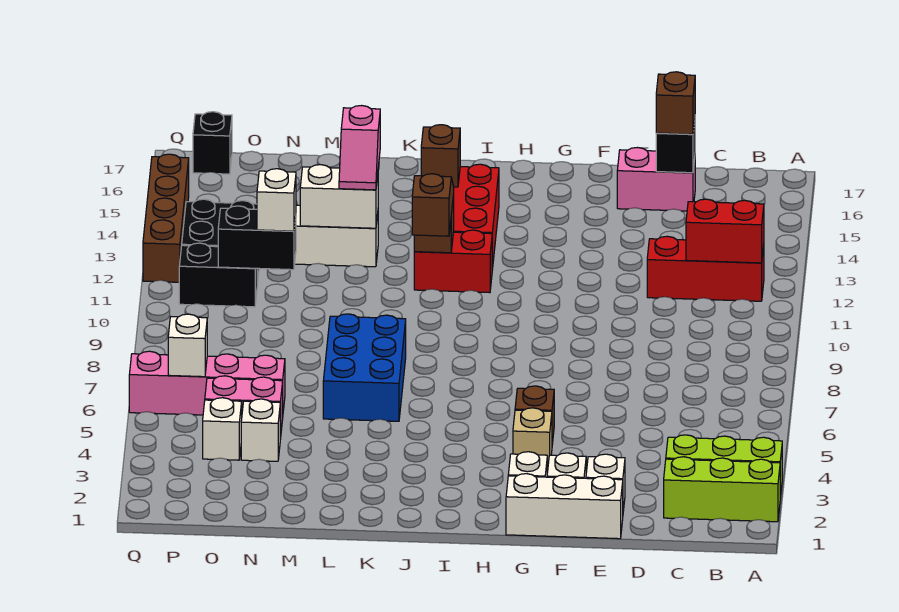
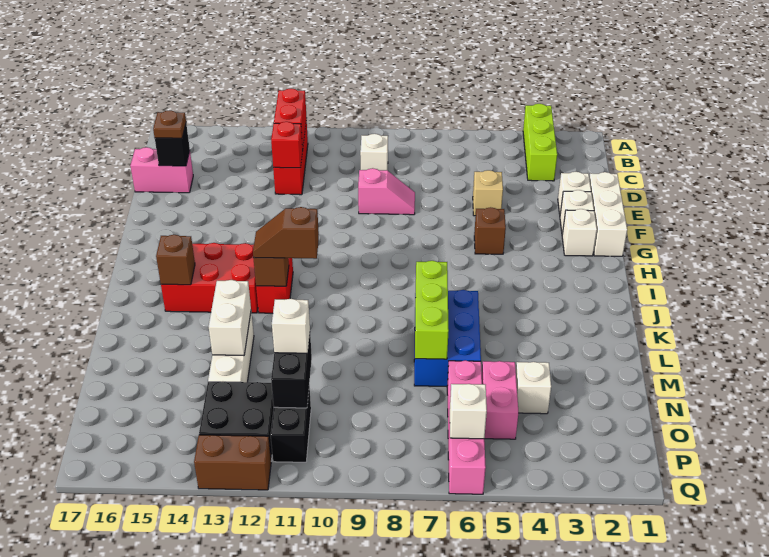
lime brick A2:C2 level 1 -> lime brick K7:M7 level 2
none -> red brick D12 level 2
pink brick D16:E16 level 1 -> pink brick D16:D17 level 1
brown brick D16 level 3 -> brown plate D16 level 3
tan brick G4 level 1 -> tan brick E5 level 1
blue brick K6:L8 level 1 -> blue brick K6:M7 level 1
pink slope L13:L14 level 3 top 14 -> pink slope E8:E9 level 1 top 9
white brick O4 level 1 -> white brick C9 level 1
black brick P17 level 1 -> none
brown brick Q12:Q15 level 1 -> brown brick Q12:Q13 level 1

